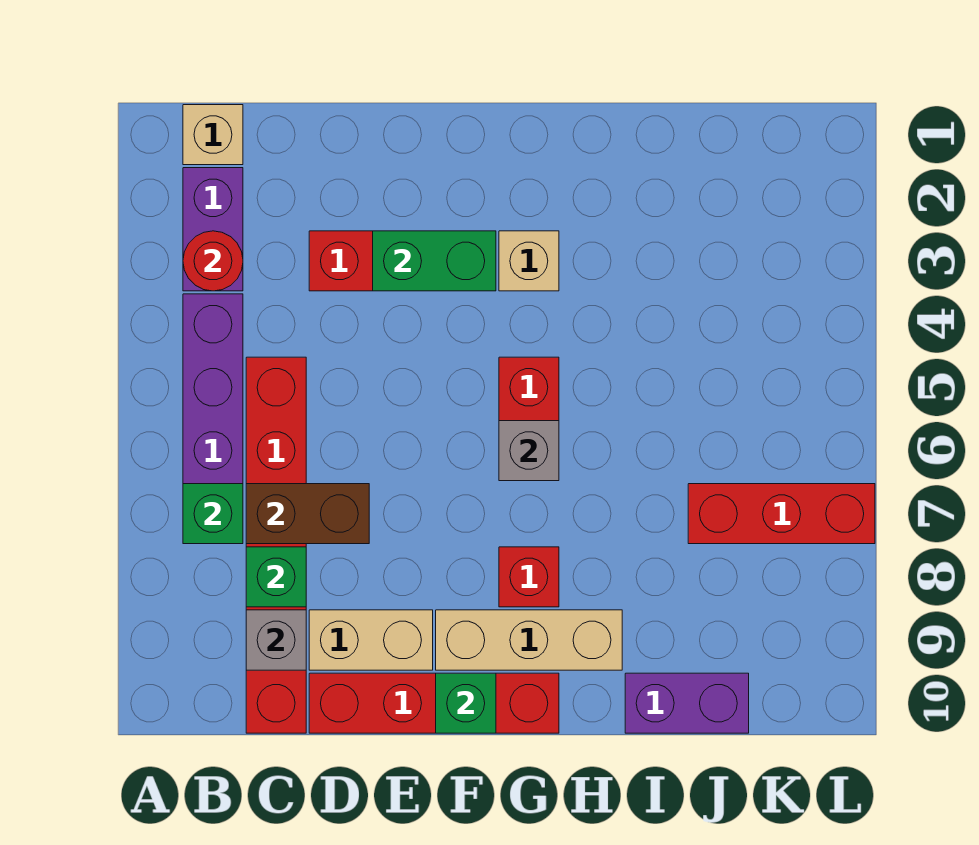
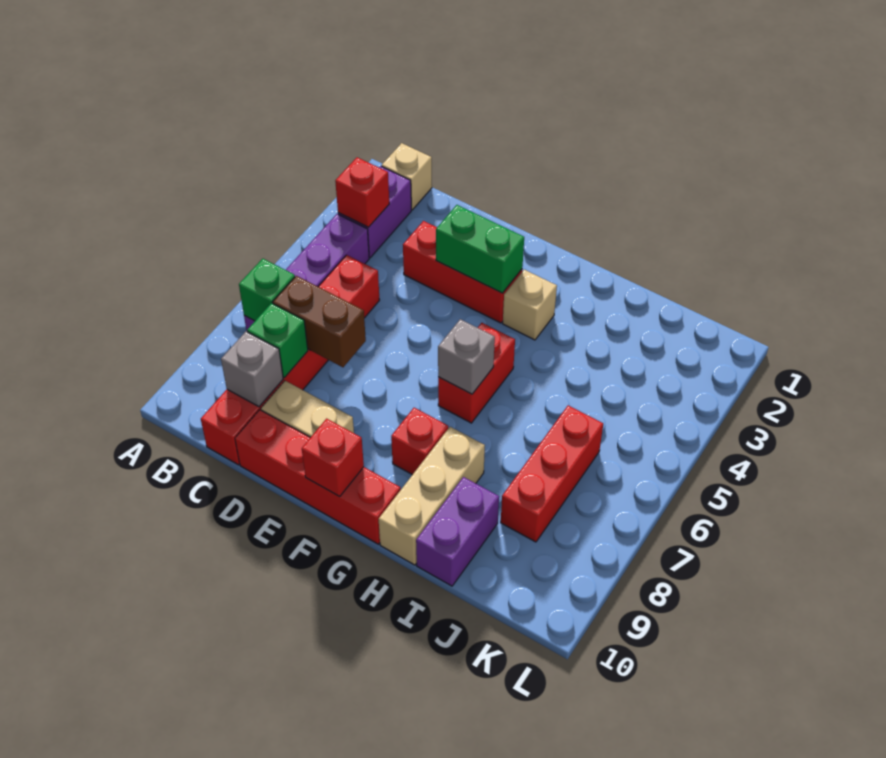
red round brick B3 level 2 -> red brick B3 level 2
tan brick F9:H9 level 1 -> tan brick H8:H10 level 1
green brick F10 level 2 -> red brick F10 level 2
purple brick I10:J10 level 1 -> purple brick I9:I10 level 1
red brick J7:L7 level 1 -> red brick J6:J8 level 1

